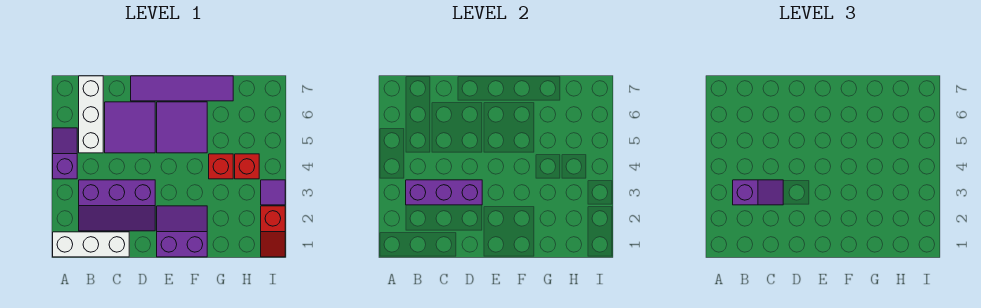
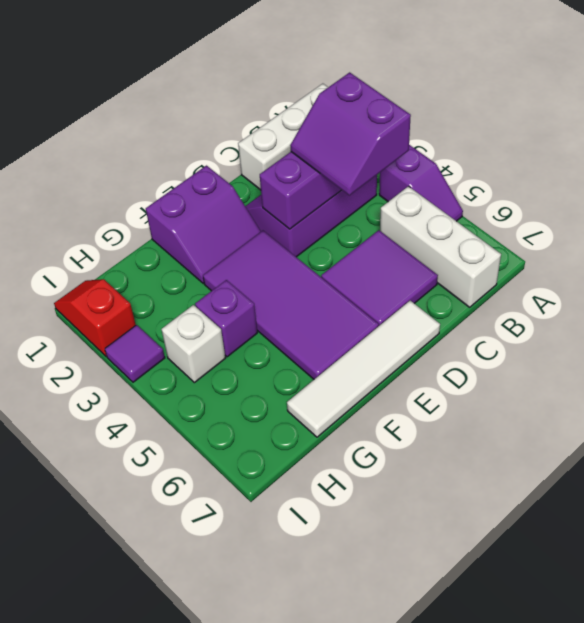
purple slope B3:C3 level 3 top B -> purple slope B3:C4 level 3 top B
purple tile D7:G7 level 1 -> white tile D7:G7 level 1
purple tile E5:F6 level 1 -> purple tile E3:F6 level 1
red brick G4 level 1 -> purple brick G4 level 1
red brick H4 level 1 -> white brick H4 level 1

